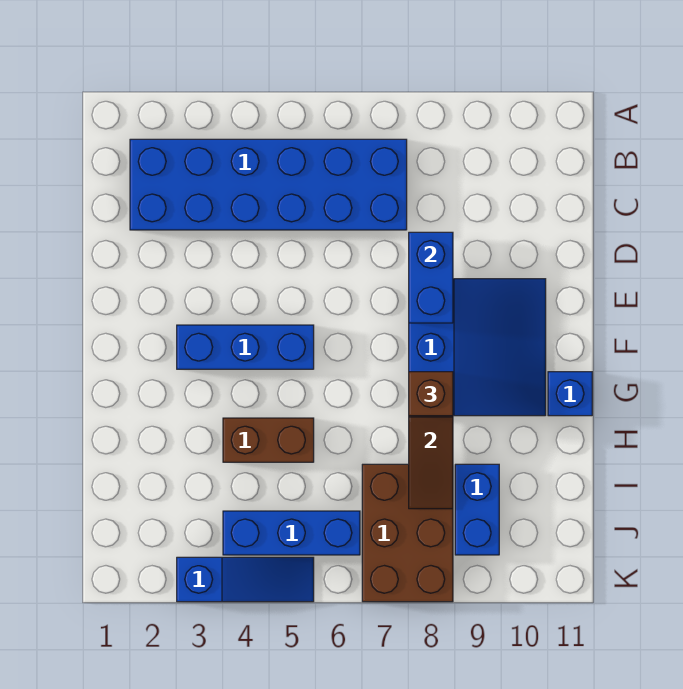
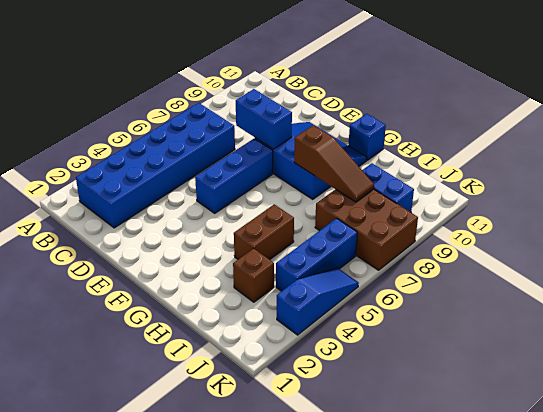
blue brick F3:F5 level 1 -> blue brick E5:E7 level 1
brown brick G8 level 3 -> brown brick I3 level 1

